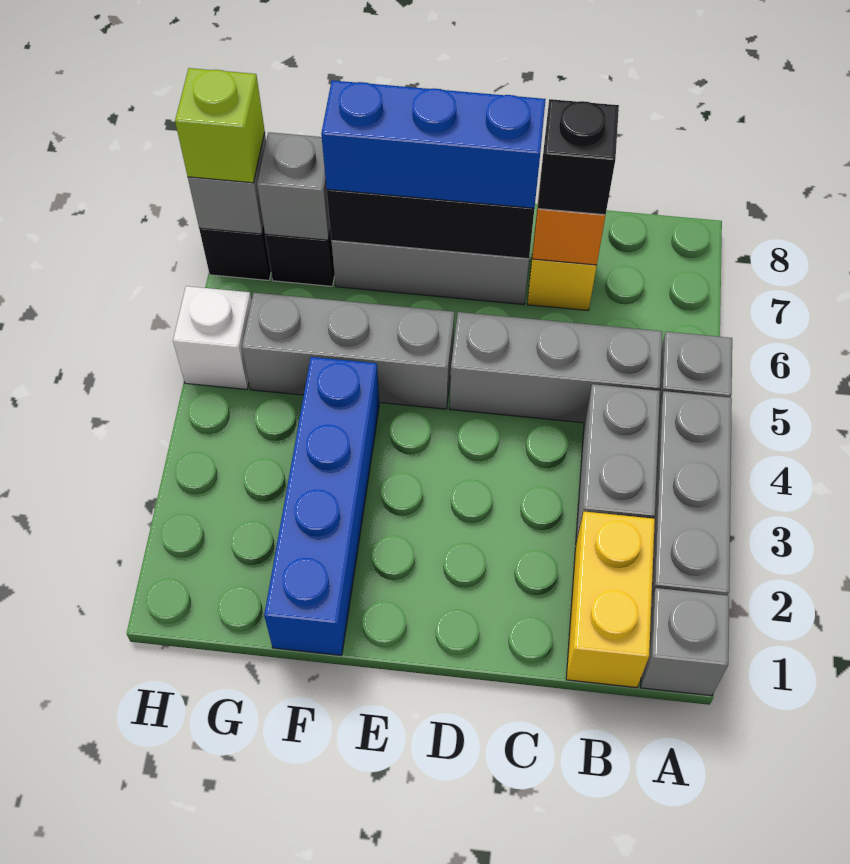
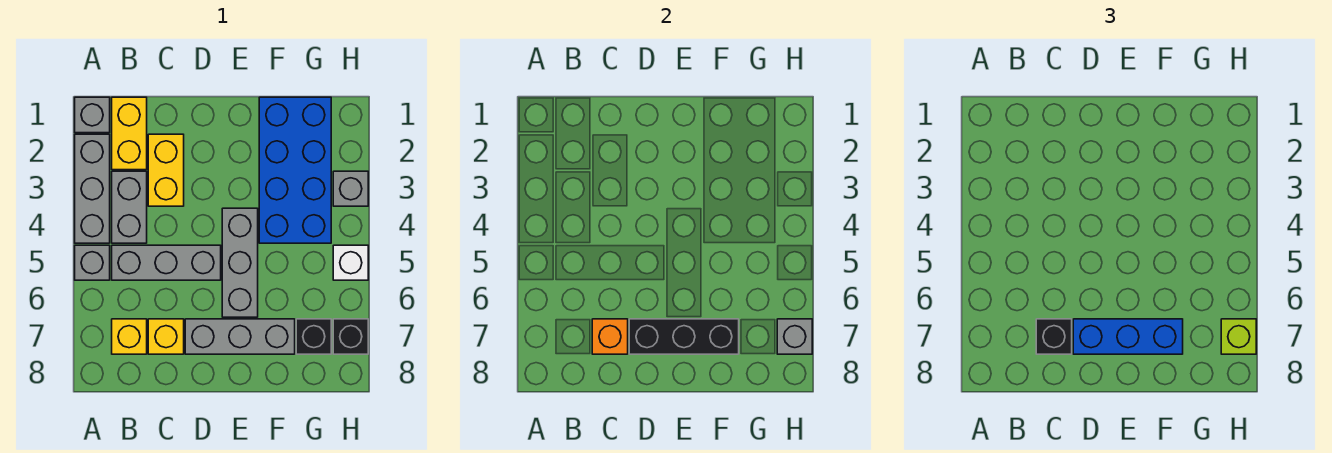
none -> yellow brick B7 level 1
none -> yellow brick C2:C3 level 1
grey brick E5:G5 level 1 -> grey brick E4:E6 level 1
blue brick F1:F4 level 1 -> blue brick F1:G4 level 1
grey brick G7 level 2 -> grey brick H3 level 1

